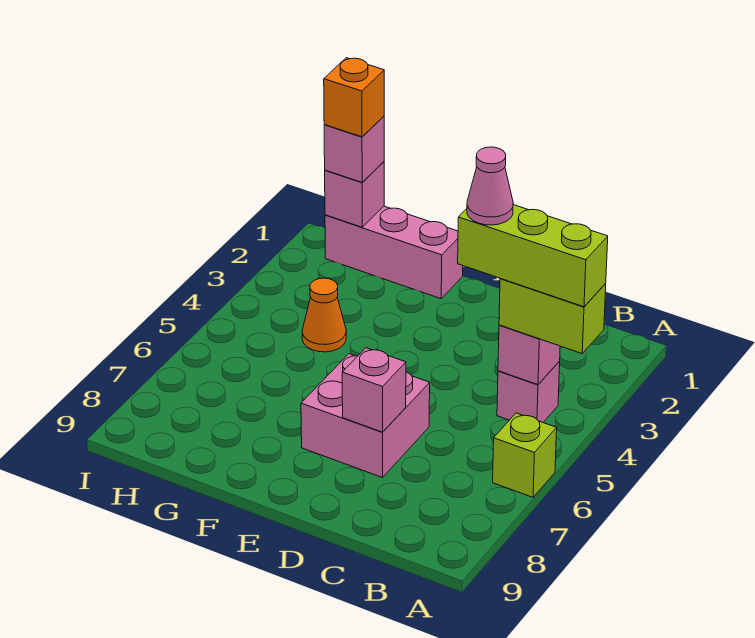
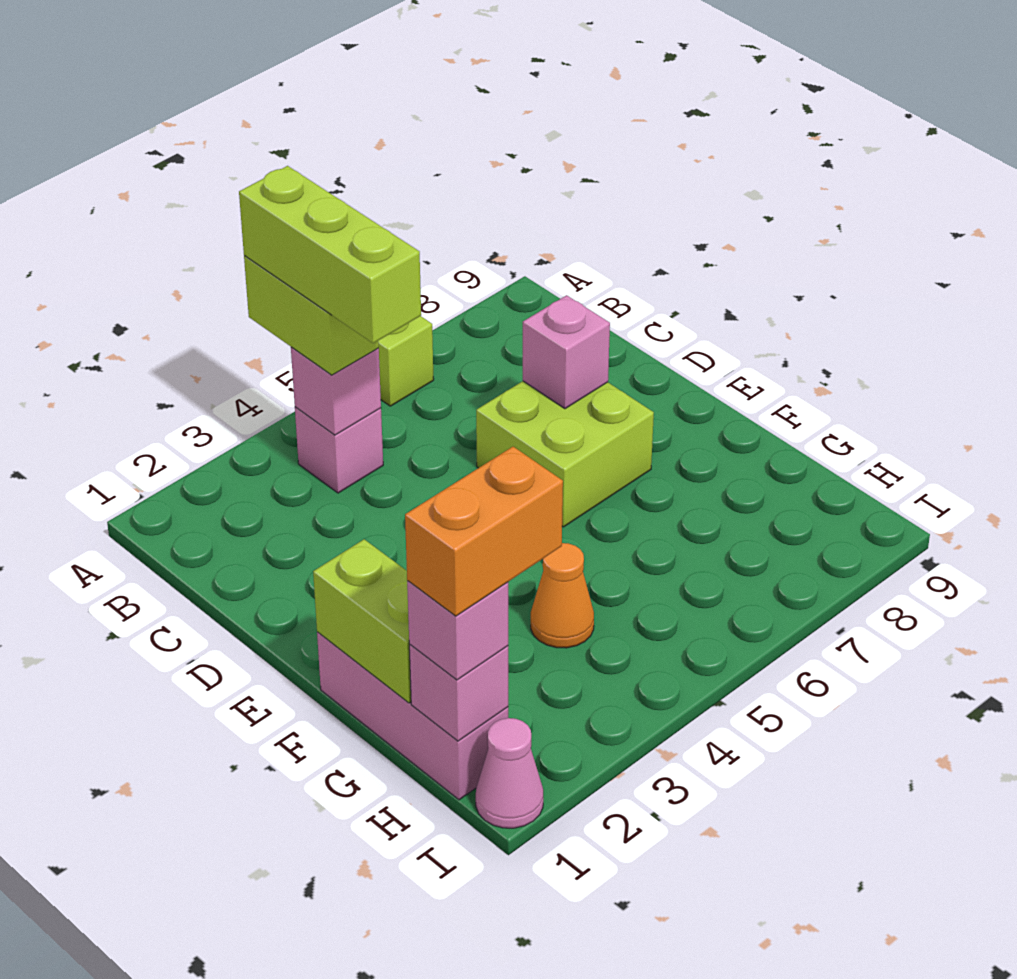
pink cone C4 level 5 -> pink cone I1 level 1
pink brick D6:E7 level 1 -> lime brick D6:E7 level 1
none -> lime brick F1:G1 level 2
orange brick H1 level 4 -> orange brick H1:H2 level 4

